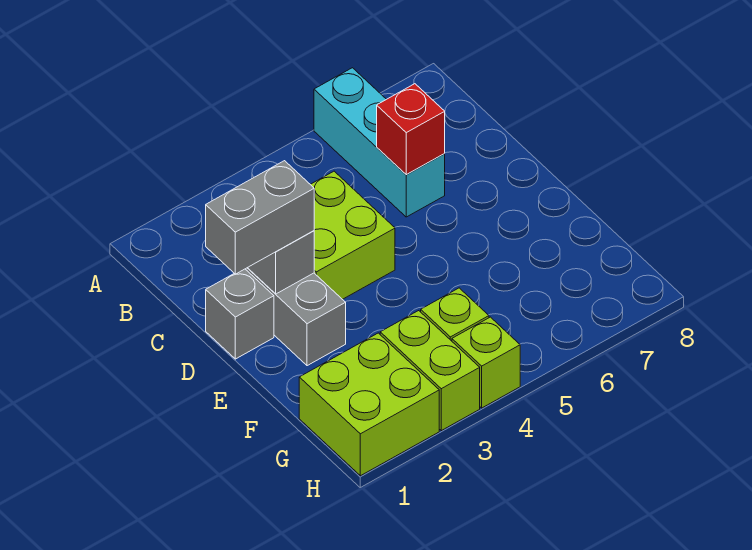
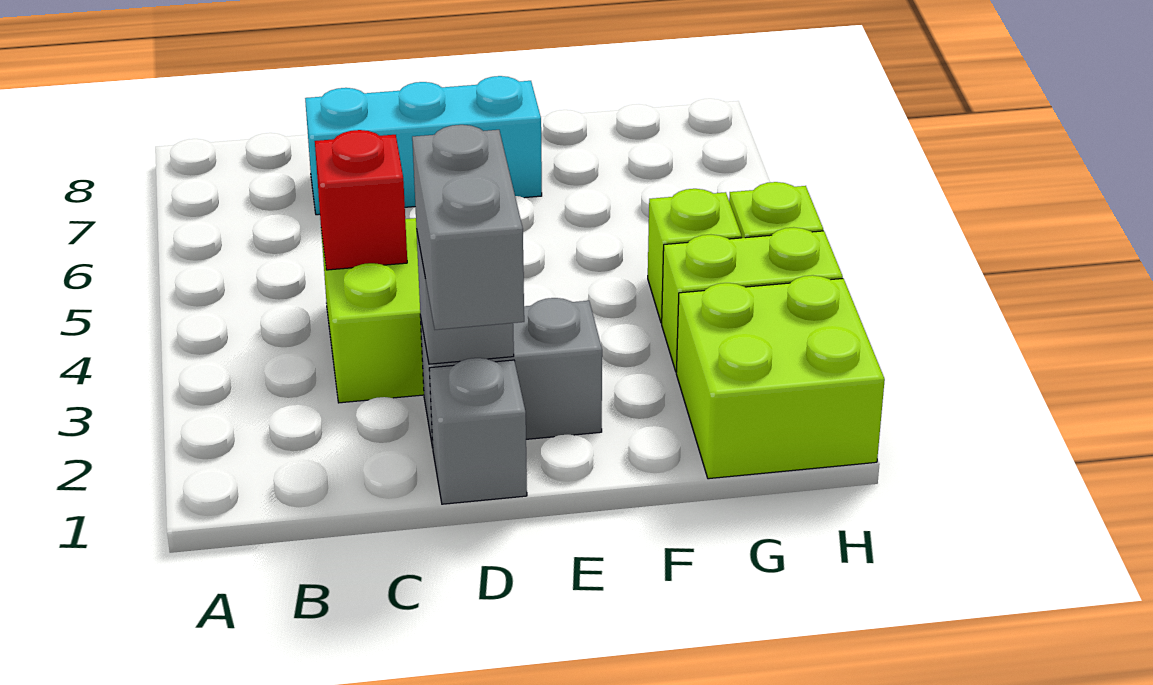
cyan brick A6:C6 level 1 -> cyan brick C7:E7 level 1
red brick C6 level 2 -> red brick C4 level 2

